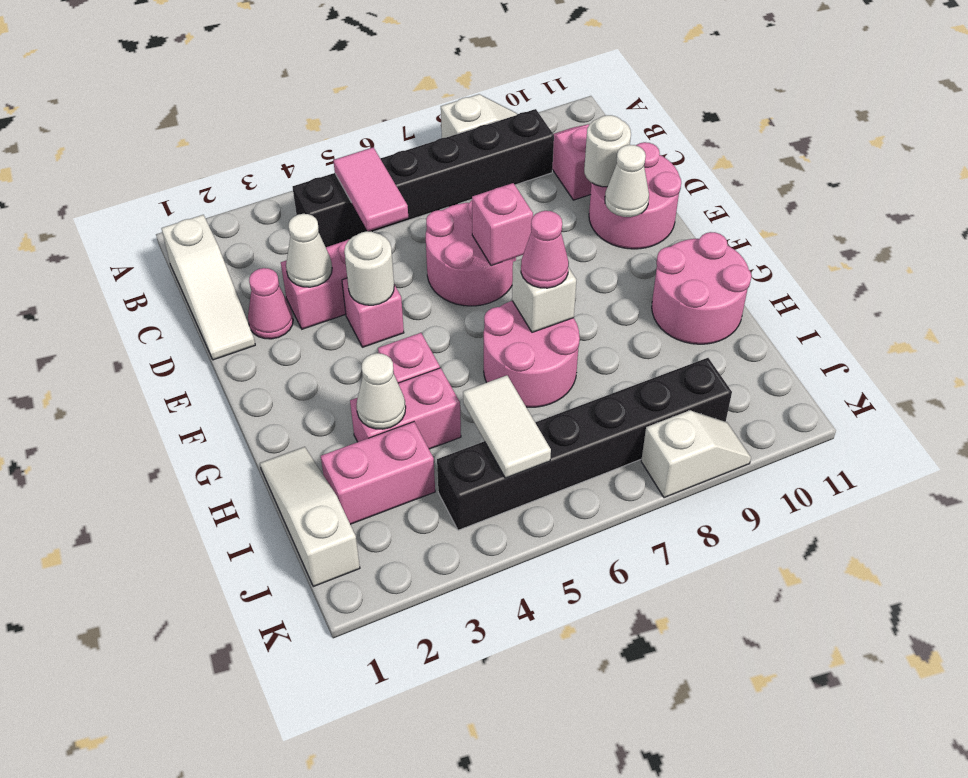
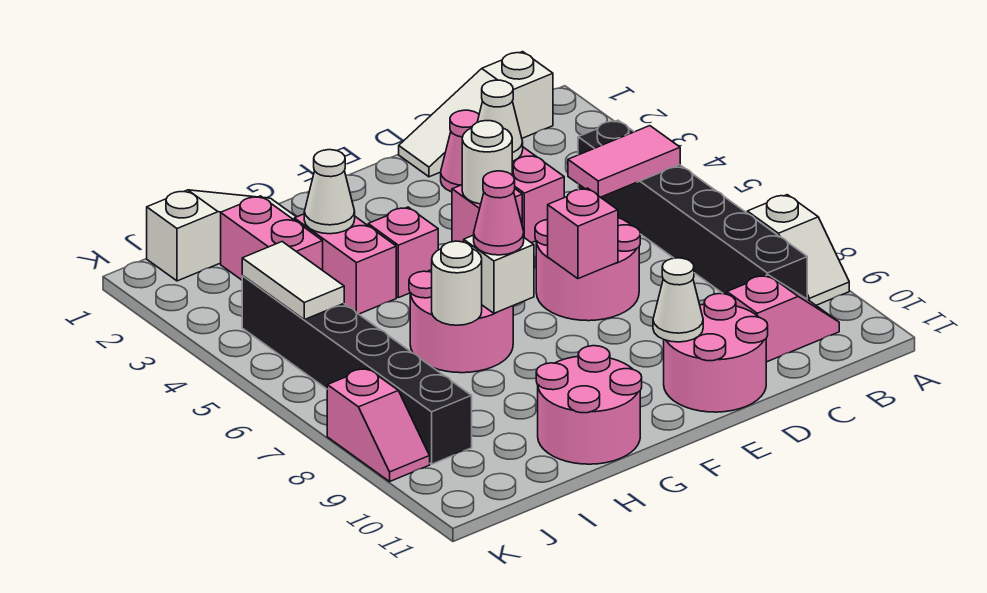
white round brick D10 level 2 -> white round brick H7 level 2
white tile I5:J5 level 2 -> white tile J4:J5 level 2
white slope K8:K9 level 1 top 8 -> pink slope K8:K9 level 1 top 8

